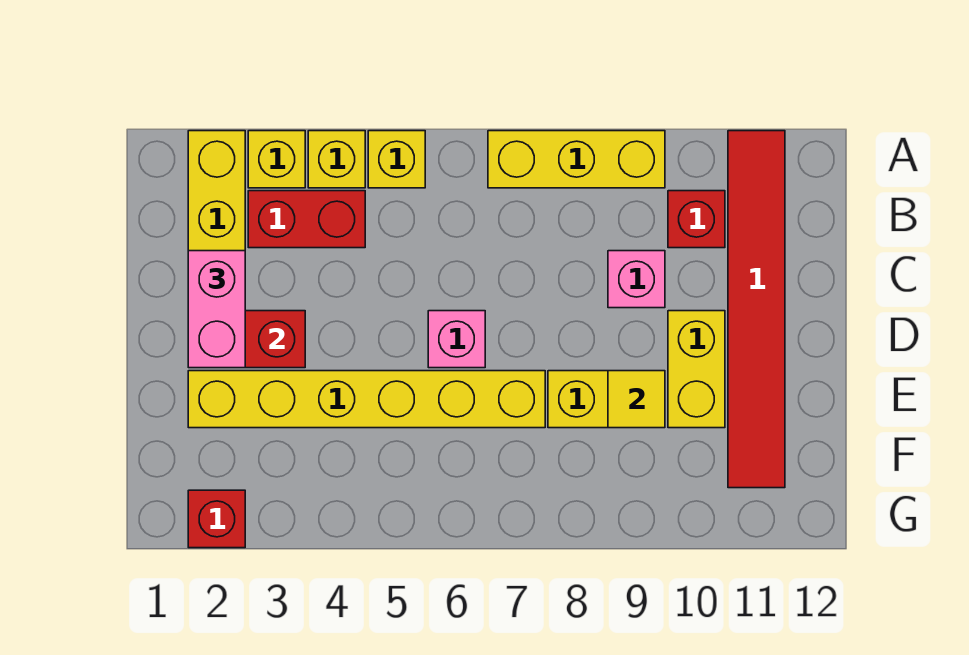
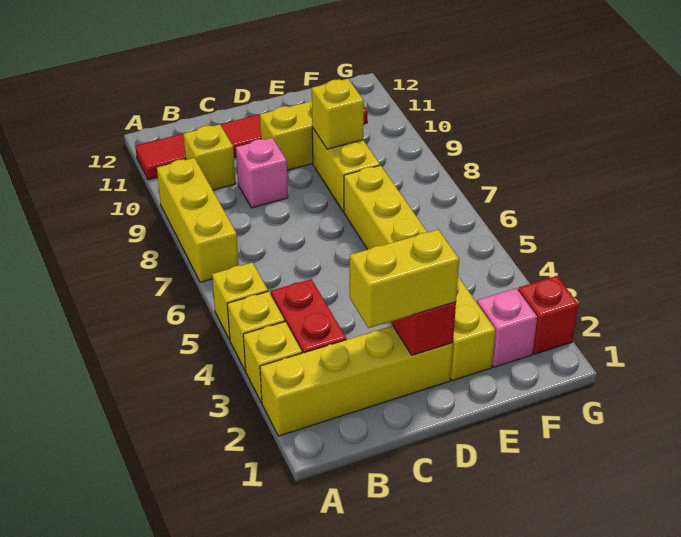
red brick B10 level 1 -> yellow brick B10 level 1
pink brick C2:D2 level 3 -> yellow brick C2:D2 level 3
pink brick D6 level 1 -> pink brick F2 level 1
yellow tile E9 level 2 -> yellow brick E9 level 2

